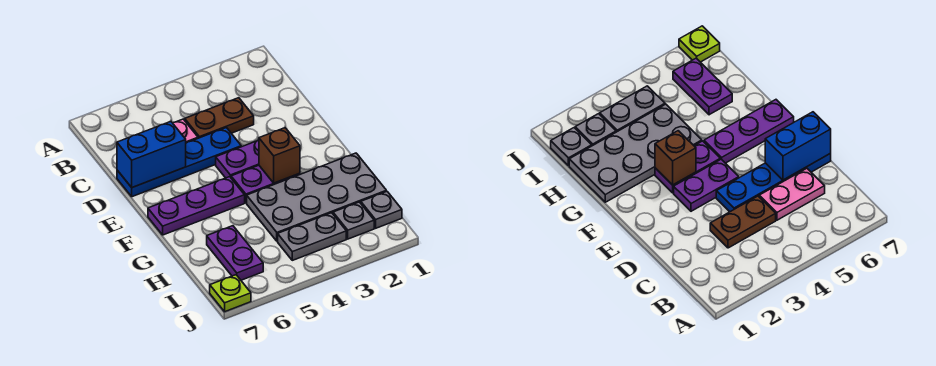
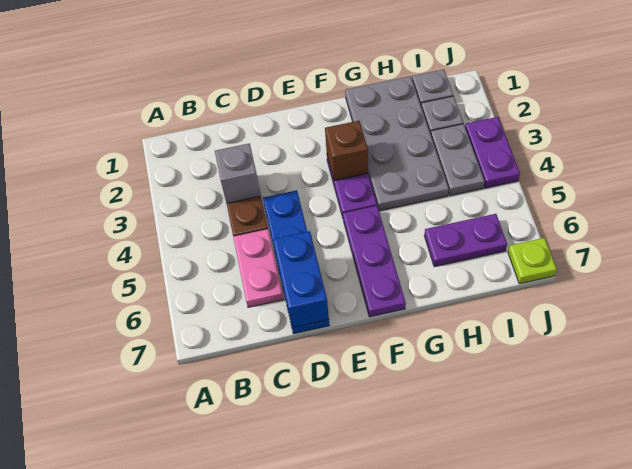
none -> grey brick C3 level 2
purple plate E3:E4 level 1 -> purple plate J3:J4 level 1

